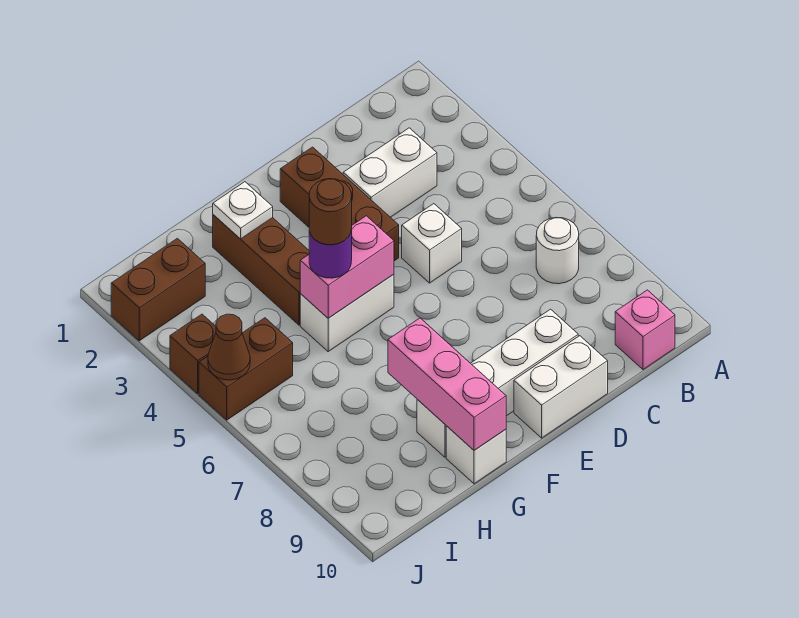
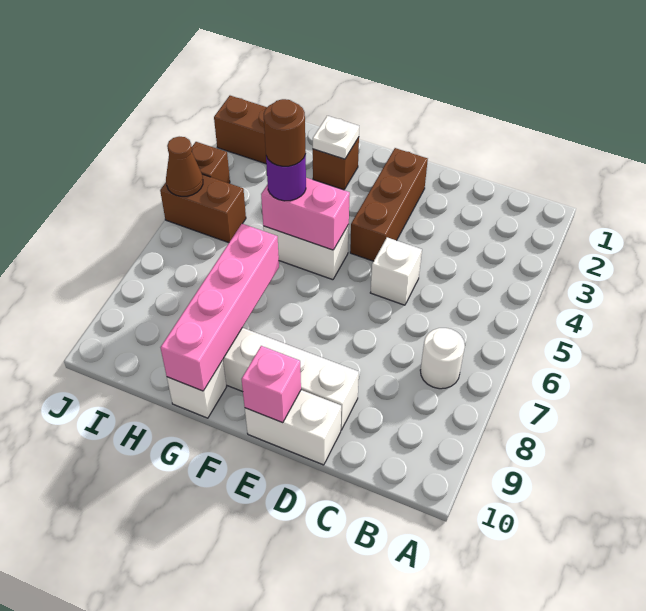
pink brick B10 level 1 -> pink brick E10 level 2
white brick C3:D3 level 1 -> none
brown brick G2:G4 level 1 -> brown brick G2 level 1
pink brick G8:G10 level 2 -> pink brick G7:G10 level 2

